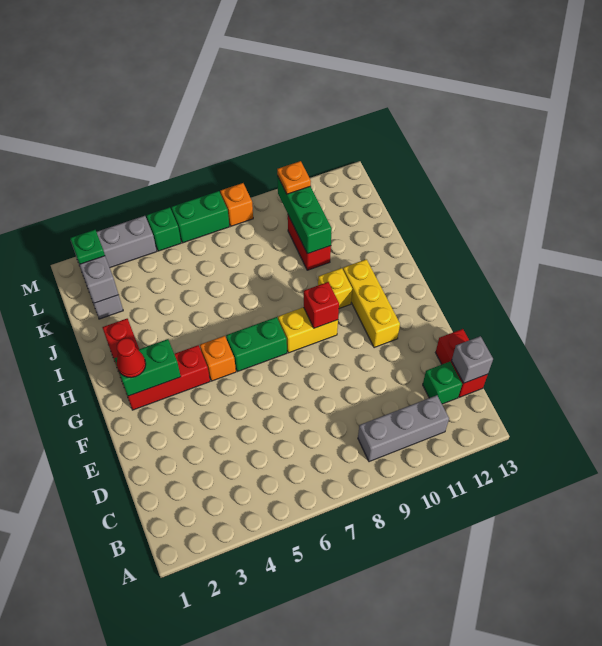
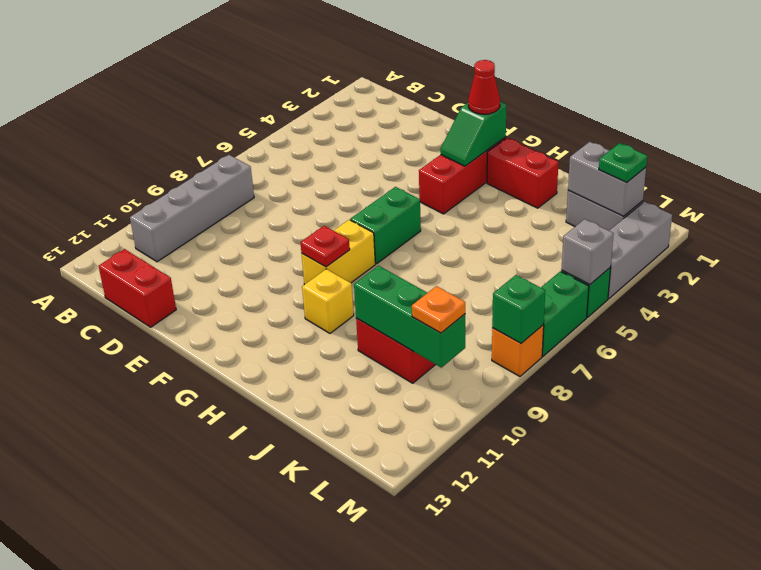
grey brick B9:B11 level 1 -> grey brick B8:B11 level 1
green brick C12 level 1 -> green brick M8 level 2
grey brick C13 level 2 -> grey brick M5 level 2
yellow brick F11:H11 level 1 -> none
green brick G2:G3 level 2 -> green slope G2:G3 level 2 top 2
orange brick G5 level 1 -> none
red brick G9 level 2 -> red plate G9 level 2

